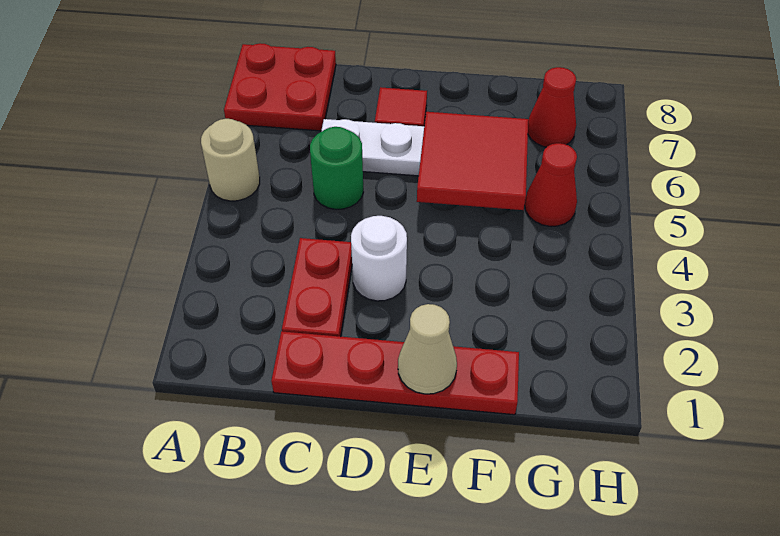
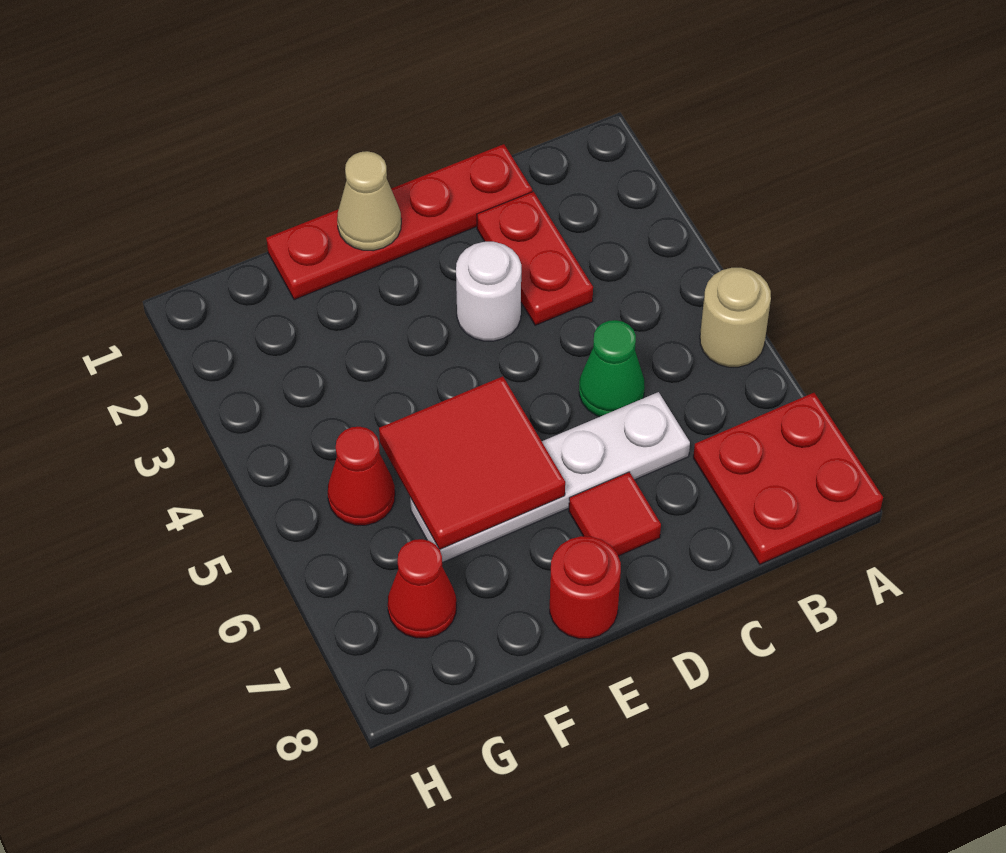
green round brick C5 level 1 -> green cone C5 level 1
none -> red round brick E8 level 1

